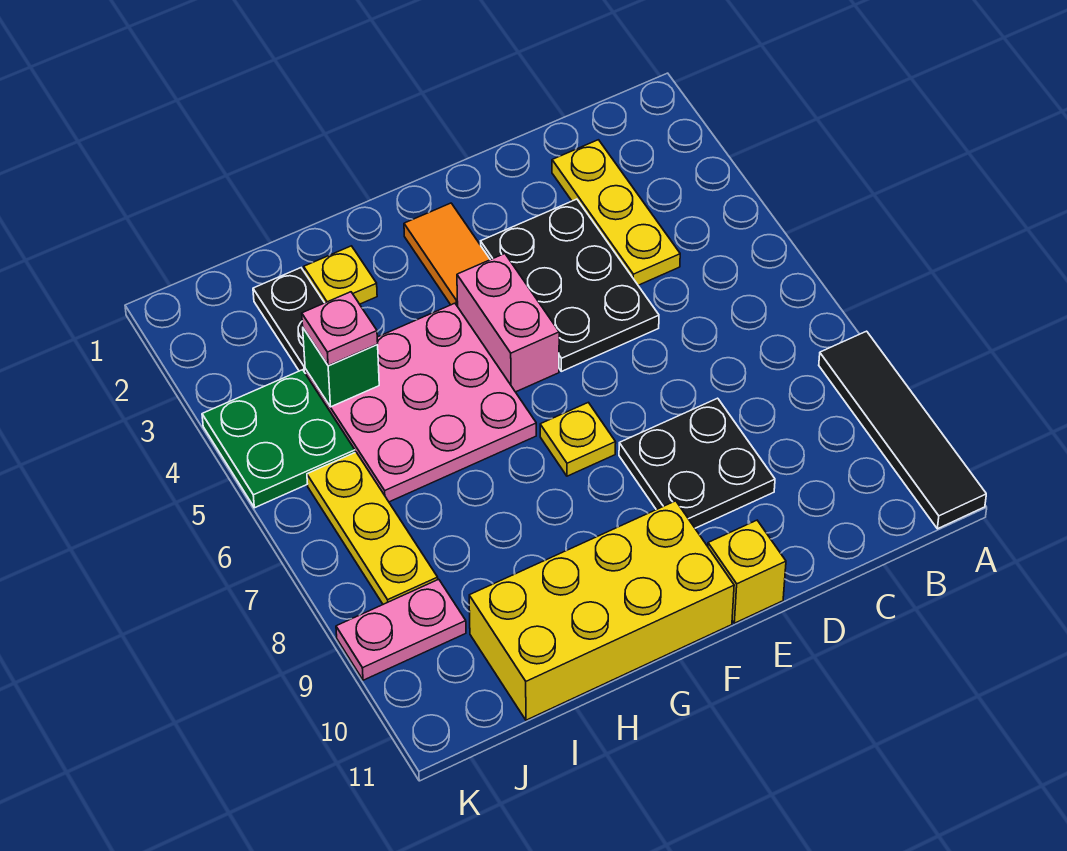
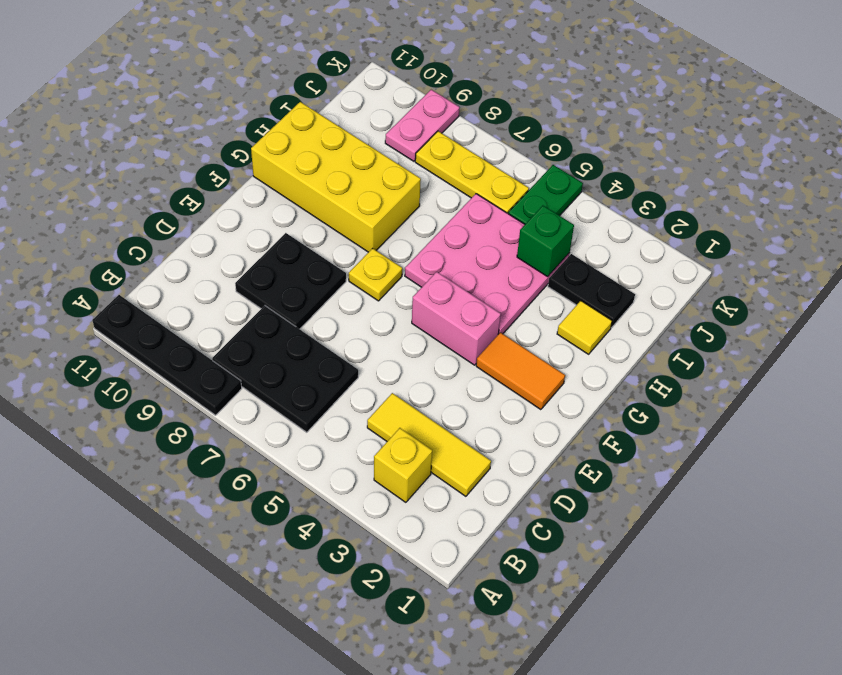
black tile A8:A11 level 1 -> black plate A8:A11 level 1
yellow plate C2:C4 level 1 -> yellow tile C2:C4 level 1
black plate D3:E5 level 1 -> black plate B6:C8 level 1
yellow brick E11 level 1 -> yellow brick B3 level 1
yellow brick F10:I11 level 1 -> yellow brick G8:H11 level 1
yellow plate H2 level 1 -> yellow tile H2 level 1
pink plate I4 level 3 -> none
green plate J4:K5 level 1 -> green plate J5:K5 level 1

